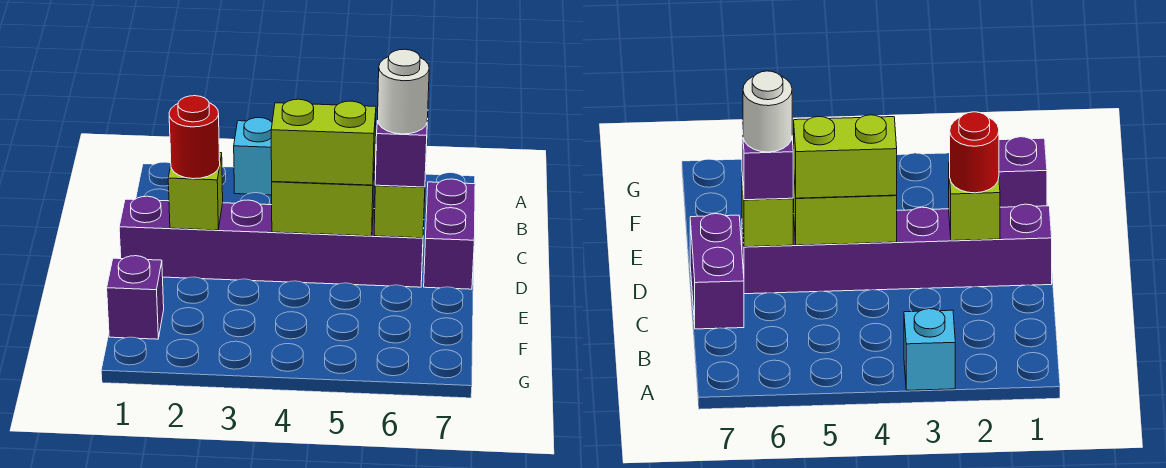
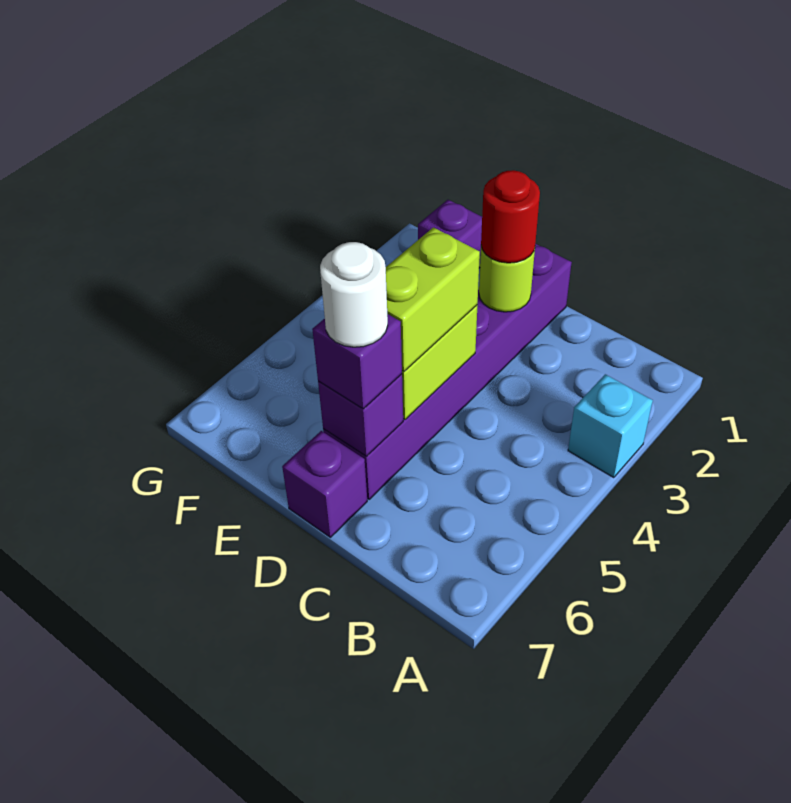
purple brick C7:D7 level 1 -> purple brick D7 level 1
lime brick D2 level 2 -> lime round brick D2 level 2
lime brick D6 level 2 -> purple brick D6 level 2

